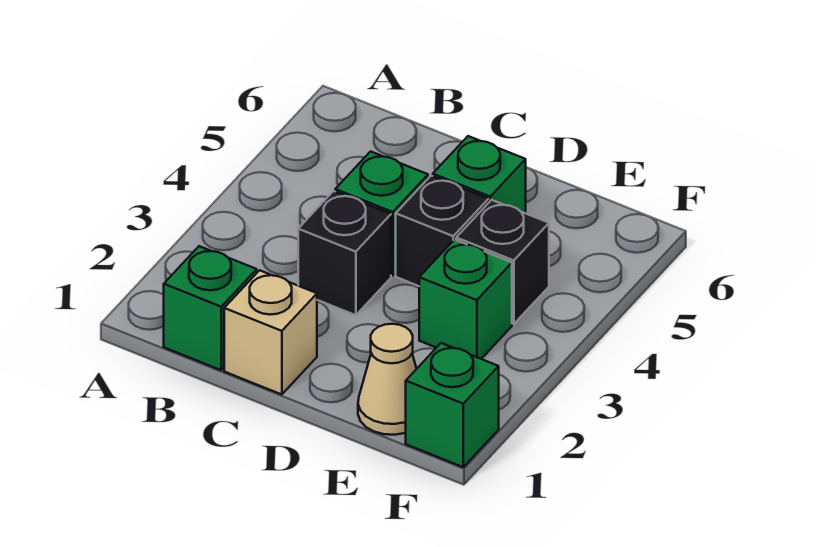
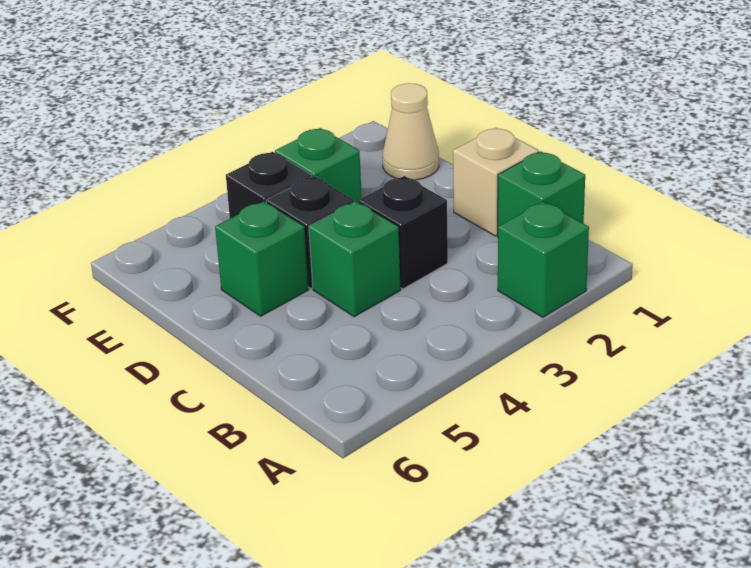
green brick F1 level 1 -> green brick A2 level 1

